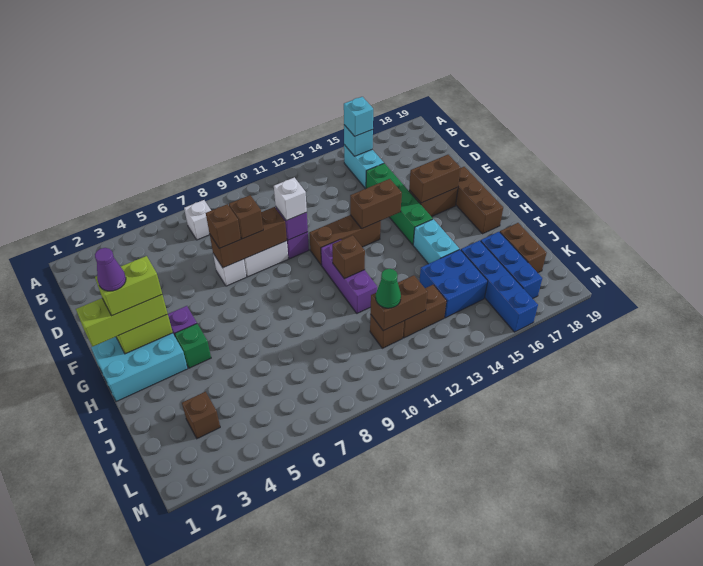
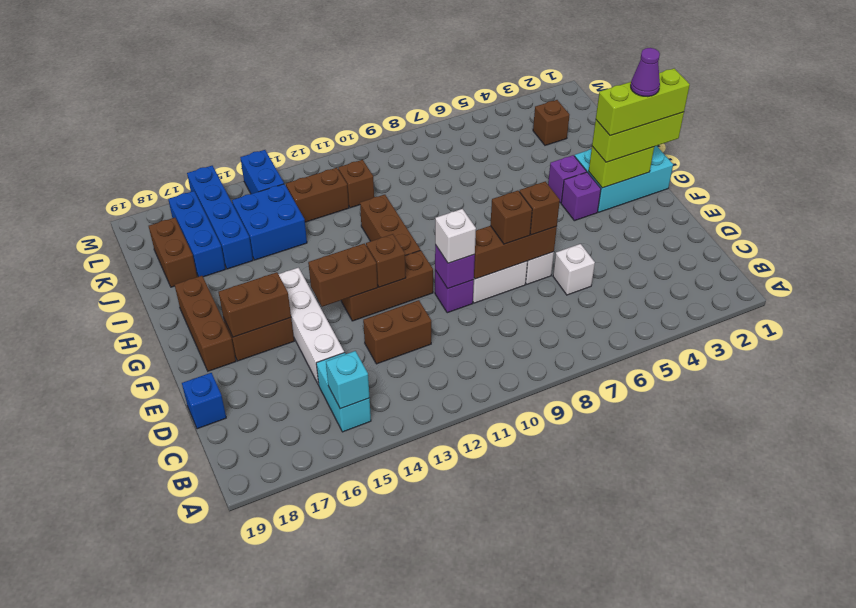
white brick B7 level 1 -> white brick D6 level 1
cyan brick B15 level 3 -> none
green brick D15:G15 level 1 -> white brick D15:G15 level 1
none -> blue brick D19 level 1
lime brick G2:G3 level 4 -> lime brick G1:G3 level 4
purple brick G11:I11 level 1 -> brown brick G11:I11 level 1
green brick H4 level 1 -> purple brick H4 level 1
brown brick H11 level 2 -> brown brick F12 level 2
cyan brick H15:I15 level 1 -> none
brown brick K11:K12 level 2 -> brown brick D12:D13 level 1
green cone K11 level 3 -> none
none -> blue brick L14:M14 level 1

